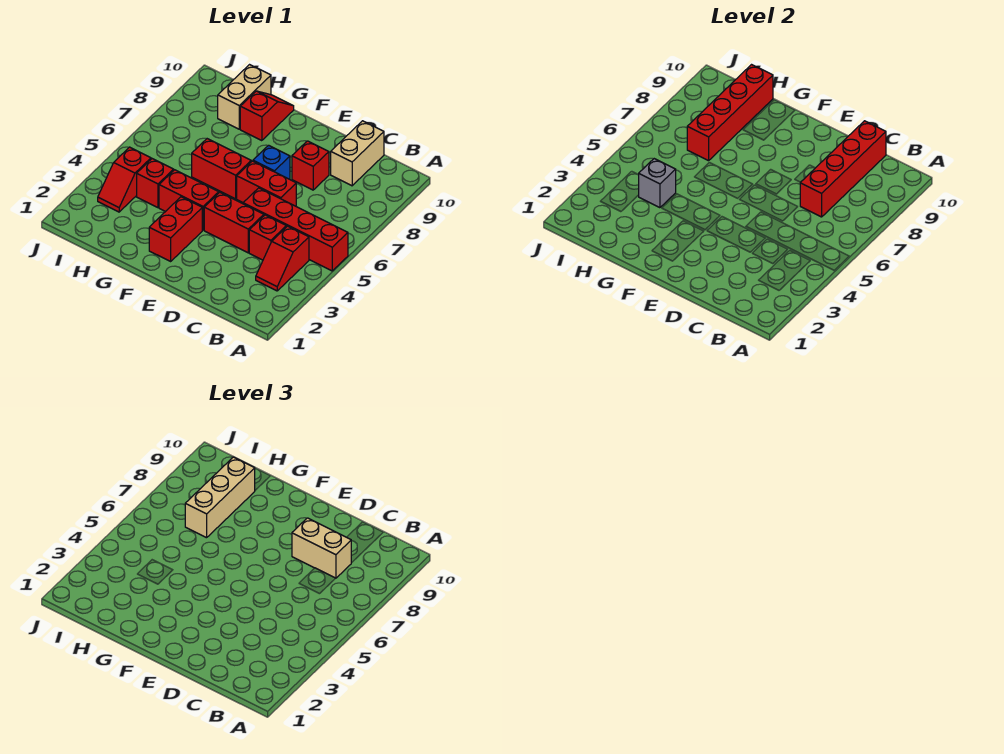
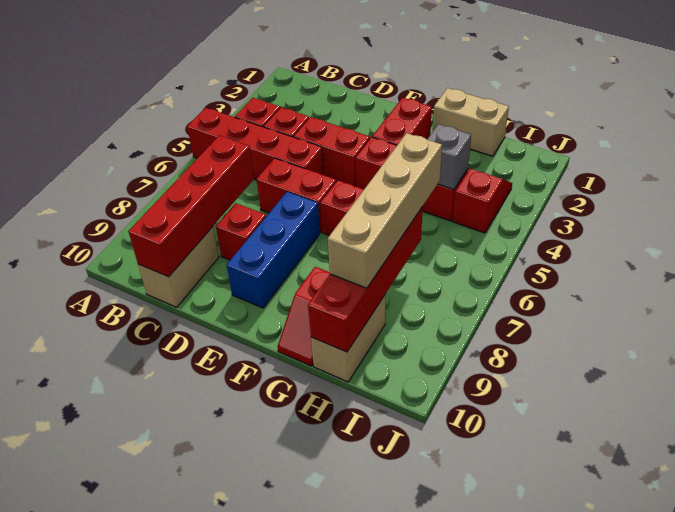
tan brick C8:D8 level 3 -> tan brick G1:H1 level 1
blue brick E7 level 1 -> blue brick E7:E9 level 1
tan brick H7:H9 level 3 -> tan brick H6:H9 level 3

